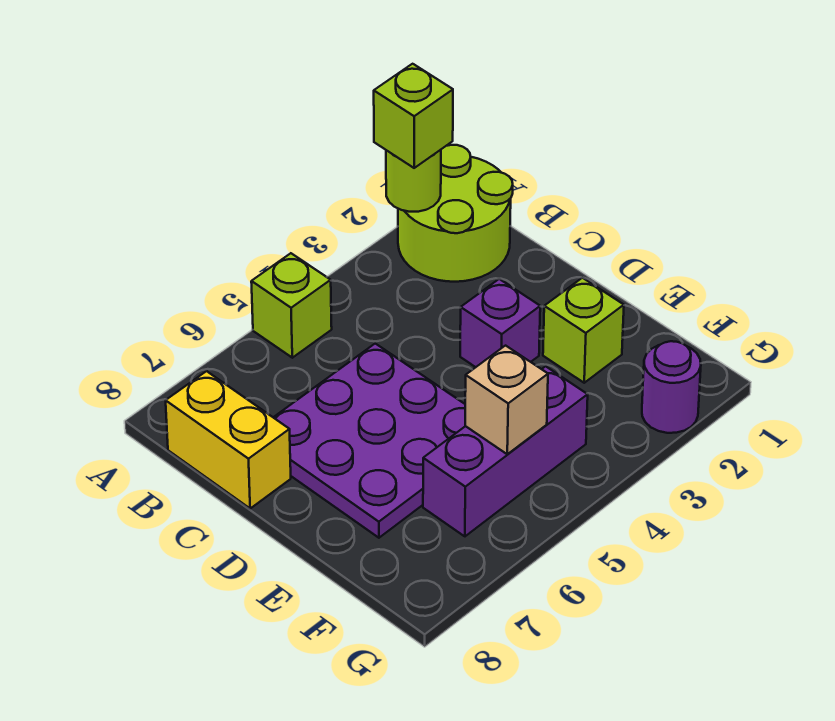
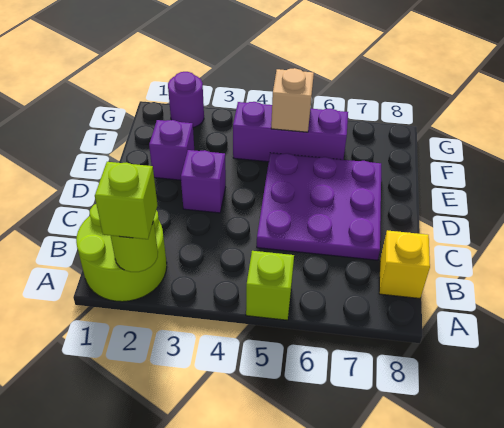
yellow brick B8:C8 level 1 -> yellow brick B8 level 1
lime brick E2 level 1 -> purple brick E2 level 1

